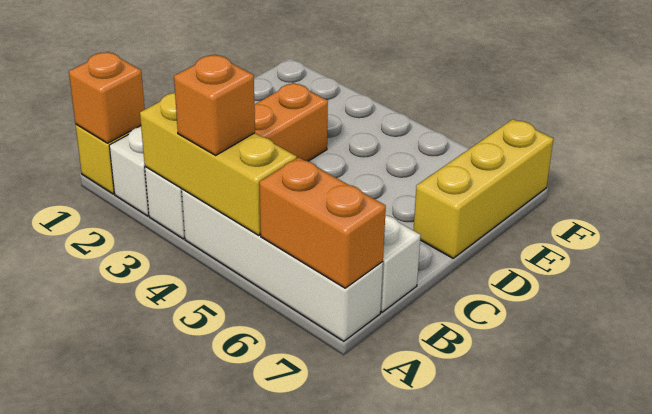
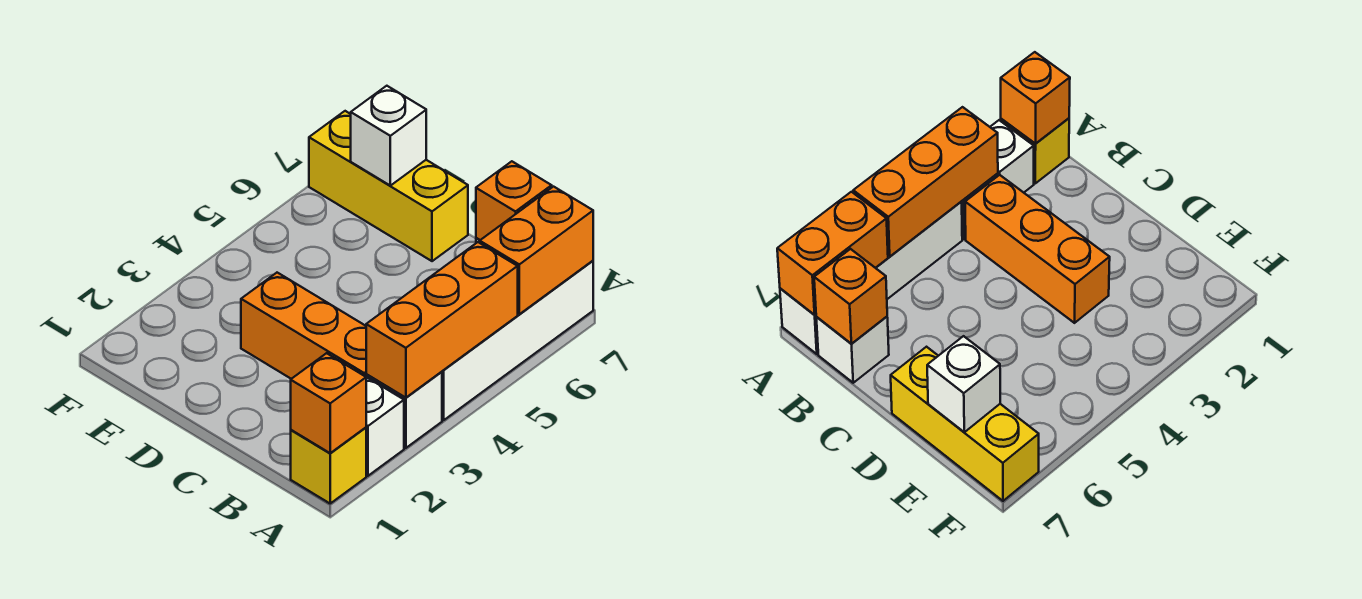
yellow brick A3:A5 level 2 -> orange brick A3:A5 level 2
orange brick A4 level 3 -> orange brick B7 level 2
none -> white brick E7 level 2

